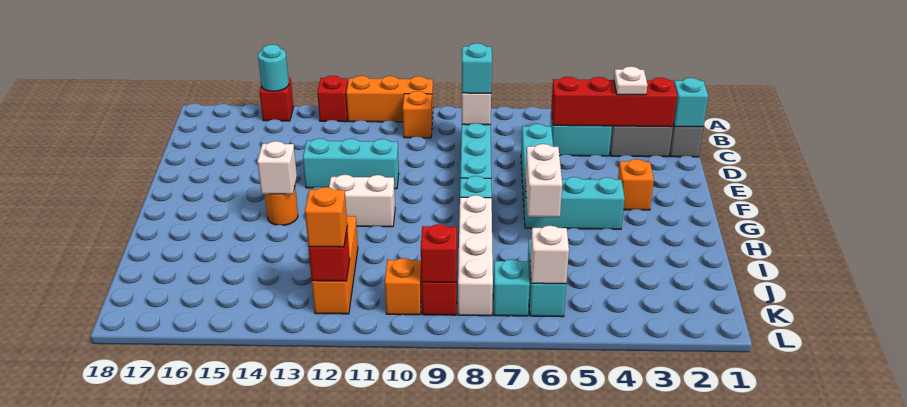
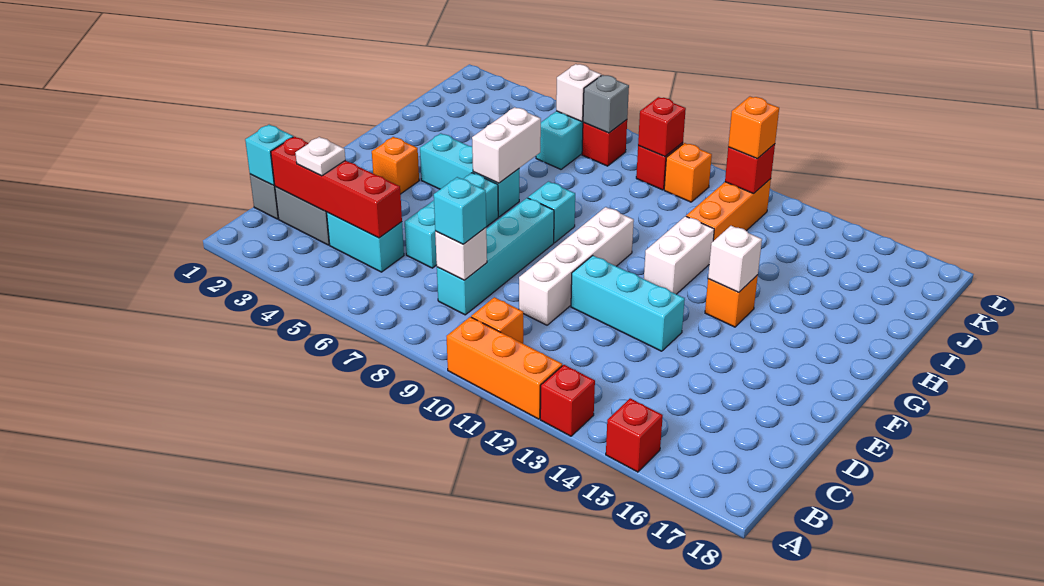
cyan round brick A15 level 2 -> none
white brick G11:G12 level 1 -> white brick G12:H12 level 1
orange round brick G14 level 1 -> orange brick G14 level 1
white brick H8:K8 level 1 -> white brick D10:G10 level 1
cyan brick K7 level 1 -> red brick K7 level 1
none -> grey brick K7 level 2

